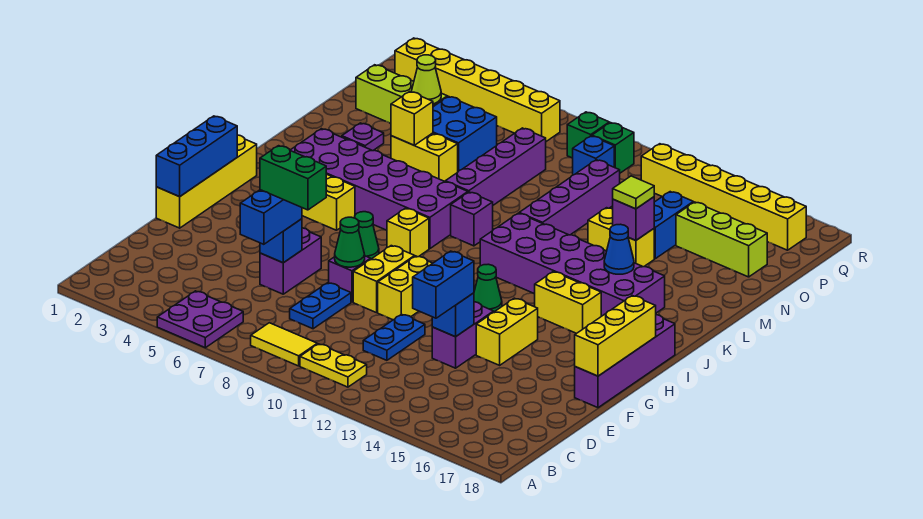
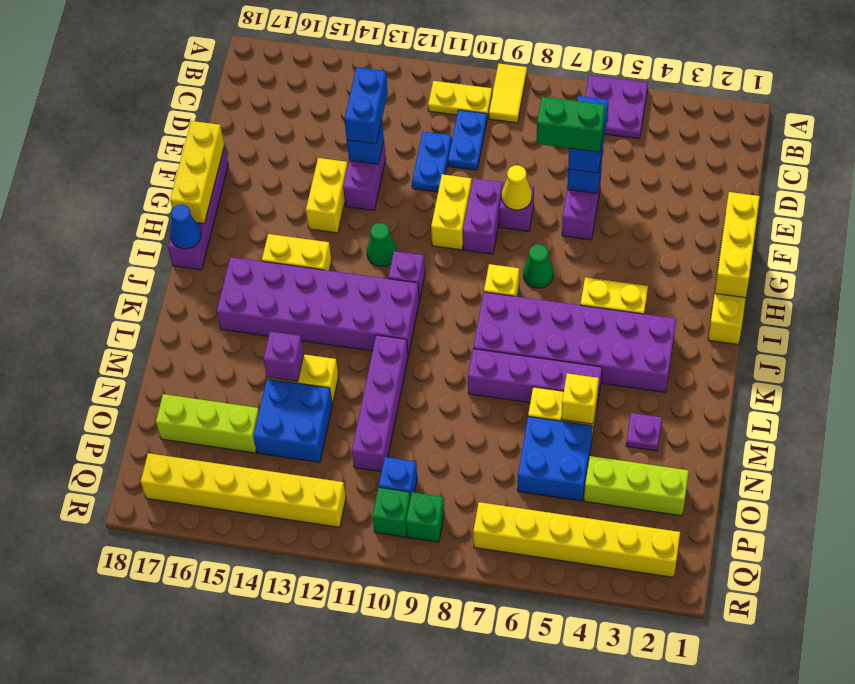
yellow tile B8:B9 level 1 -> yellow tile A9:B9 level 1
blue plate D8:E8 level 1 -> blue plate C10:D10 level 1
blue brick F1:H1 level 2 -> yellow brick F1:H1 level 2
green cone F8 level 2 -> yellow cone F8 level 2
yellow brick F9:G9 level 1 -> purple brick F9:G9 level 1
purple brick K9 level 1 -> purple brick I11 level 1
blue cone K15 level 2 -> blue cone I18 level 2
purple brick L8:O8 level 1 -> purple brick L5:L8 level 1
lime tile M14 level 3 -> none
blue brick N14:O14 level 1 -> blue brick N13:O14 level 1
lime cone O4 level 2 -> none

